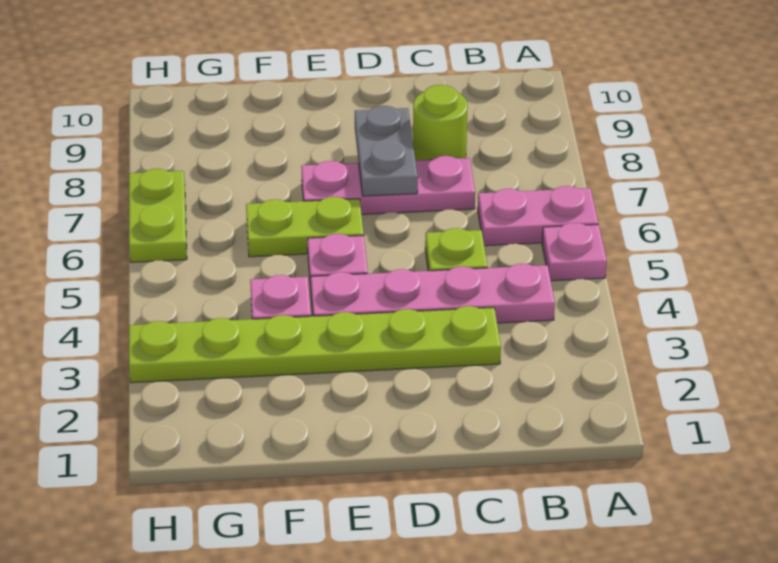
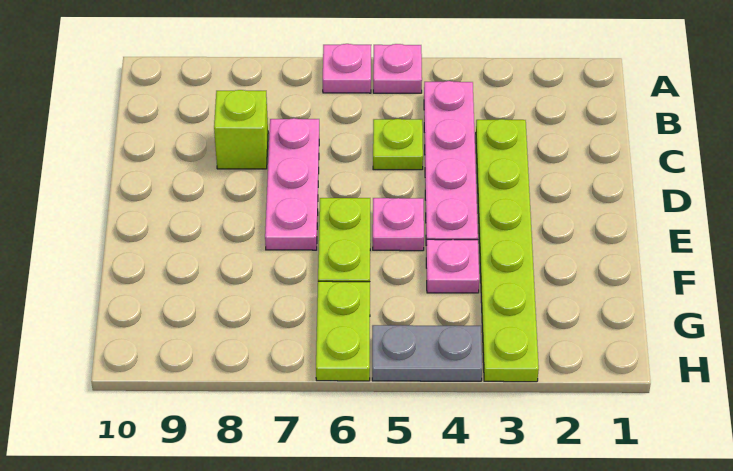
pink plate A6:B6 level 1 -> pink plate A6 level 1
lime round brick C8 level 1 -> lime brick C8 level 1
grey plate D7:D8 level 2 -> grey plate H4:H5 level 1
lime plate H6:H7 level 1 -> lime plate G6:H6 level 1

